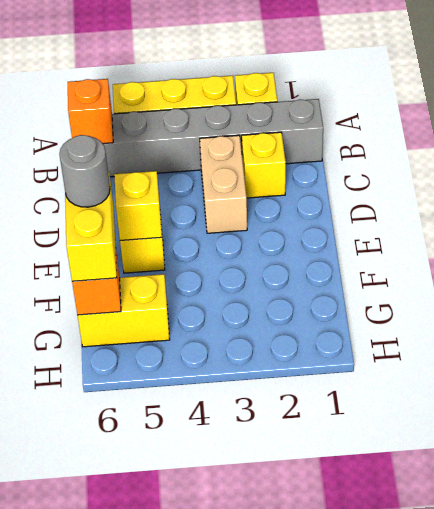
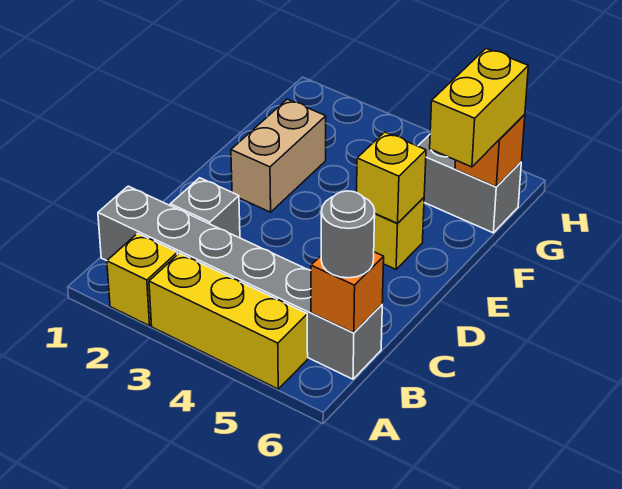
yellow brick C2 level 1 -> grey brick C2 level 1
tan brick C3:D3 level 1 -> tan brick E2:F2 level 1
grey round brick F6 level 4 -> grey round brick B6 level 3
yellow brick G5:G6 level 1 -> grey brick G5:G6 level 1

